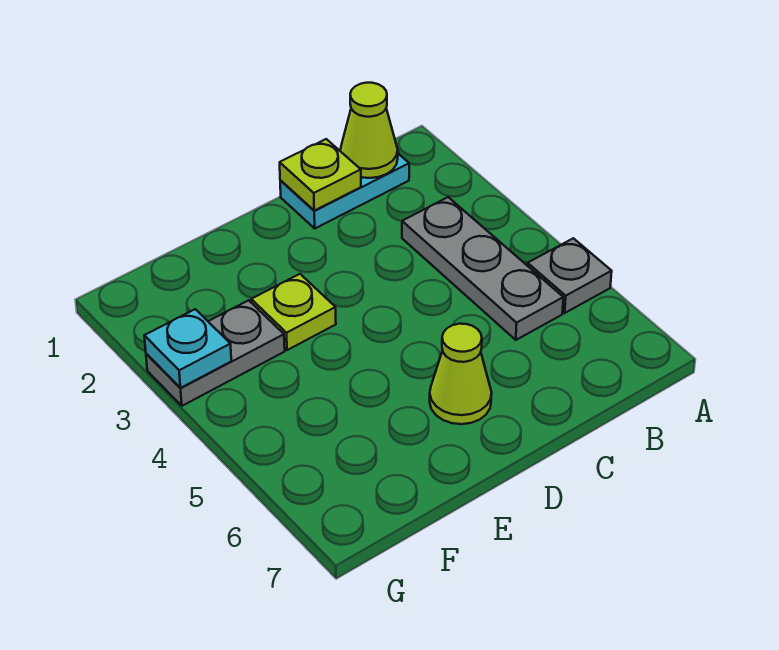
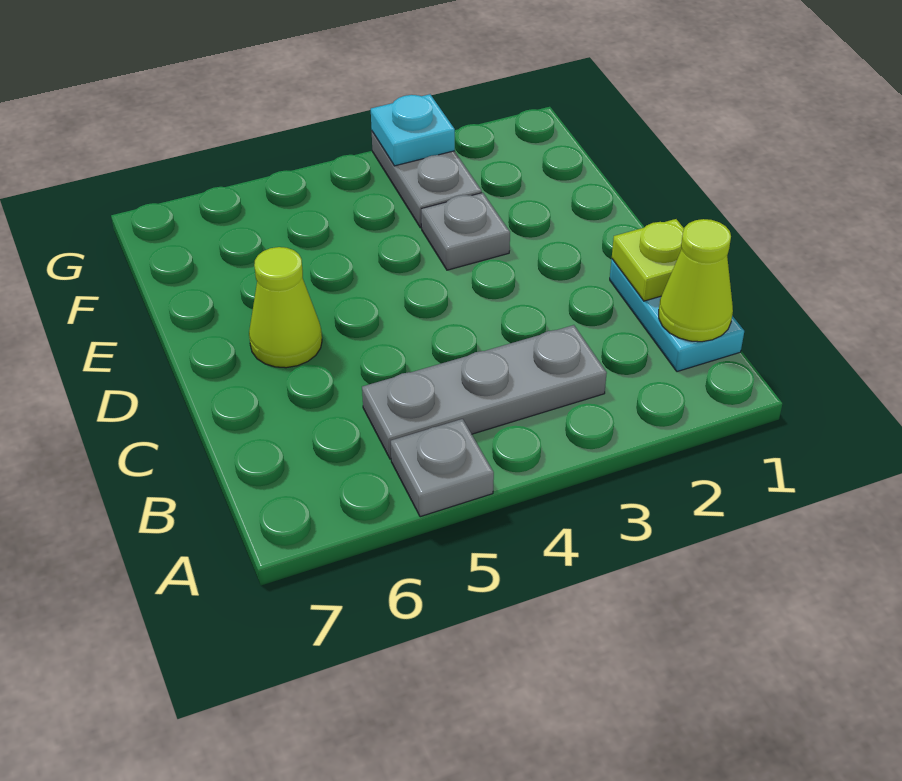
lime plate E3 level 1 -> grey plate E3 level 1

